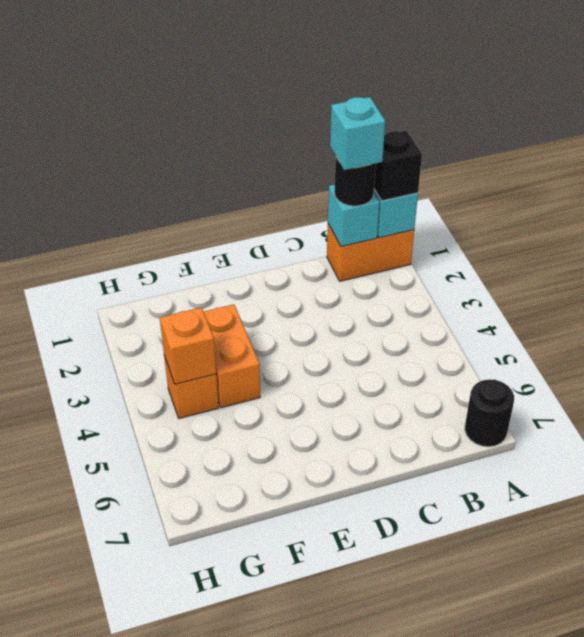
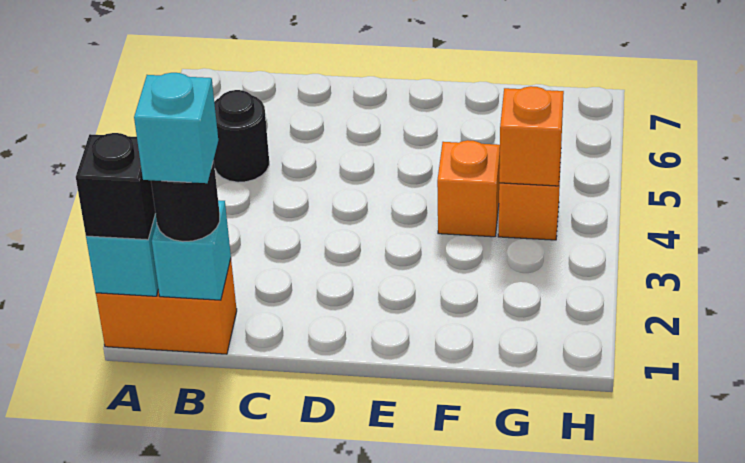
black round brick A7 level 1 -> black round brick B5 level 1
orange brick F3:F4 level 1 -> orange brick F4 level 1

